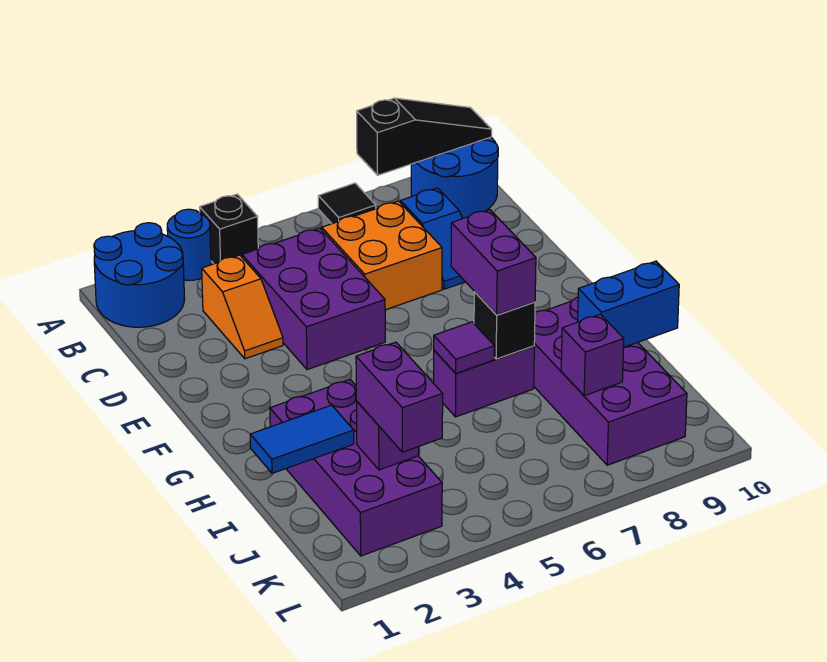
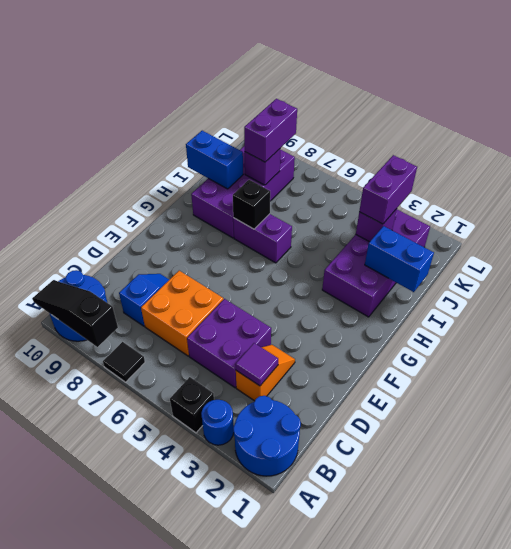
purple brick C4:E5 level 1 -> purple brick C4:D5 level 1
purple brick G7:H7 level 3 -> purple brick J8:K8 level 3
purple tile H6 level 2 -> purple tile C3 level 2
blue tile I1:I2 level 2 -> blue brick I1:I2 level 2

